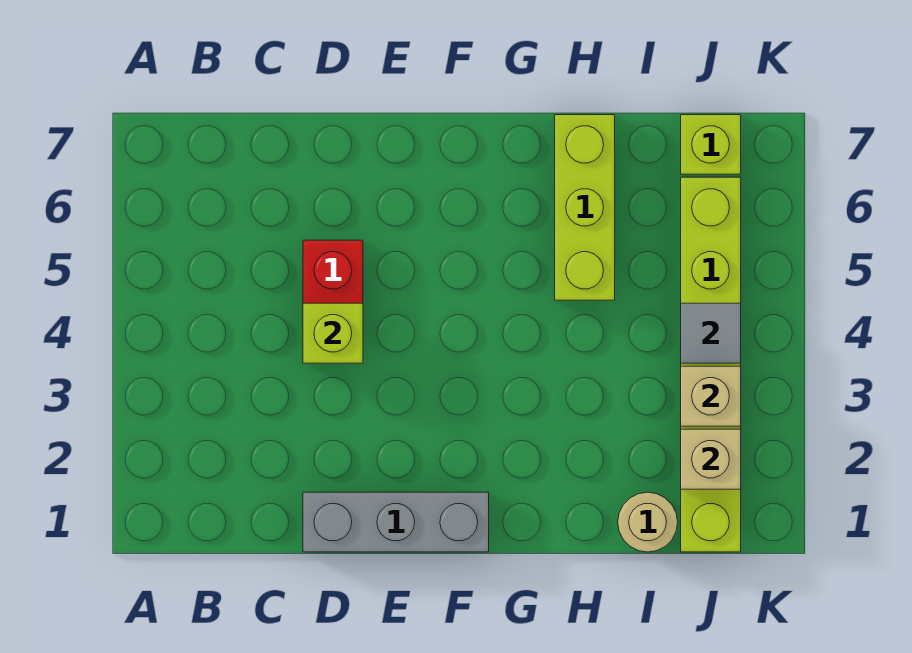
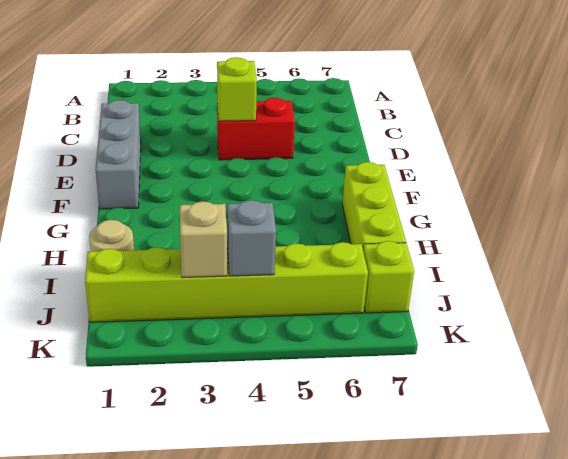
lime brick H5:H7 level 1 -> lime brick G7:I7 level 1
tan brick J2 level 2 -> none
grey tile J4 level 2 -> grey brick J4 level 2

